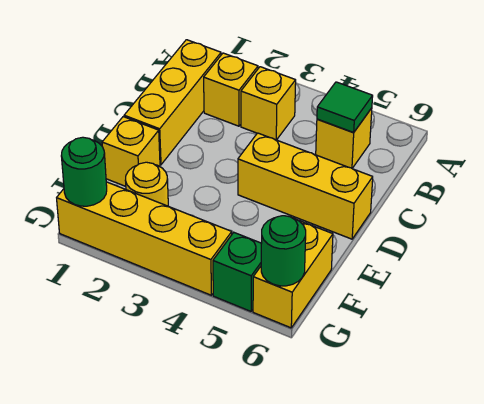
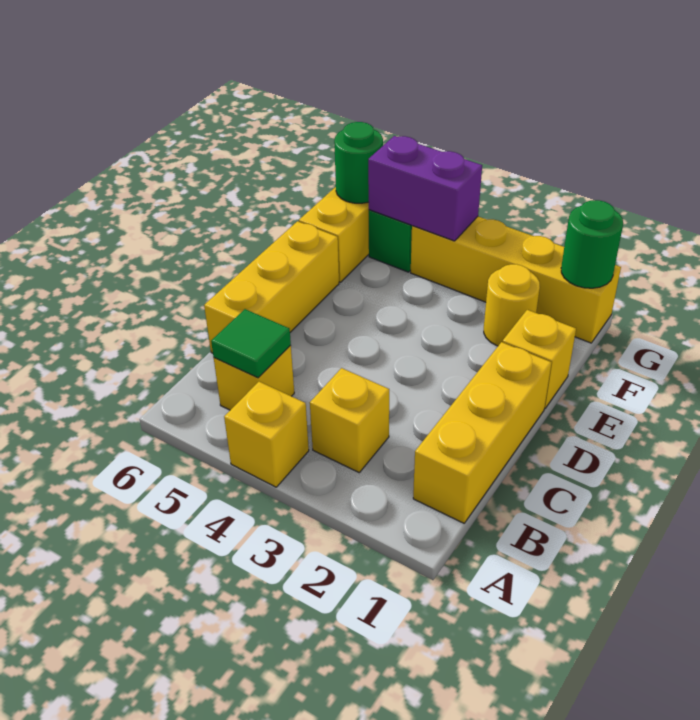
yellow brick B2 level 1 -> yellow brick A4 level 1
yellow brick D4:D6 level 1 -> yellow brick C6:E6 level 1
none -> purple brick G4:G5 level 2

